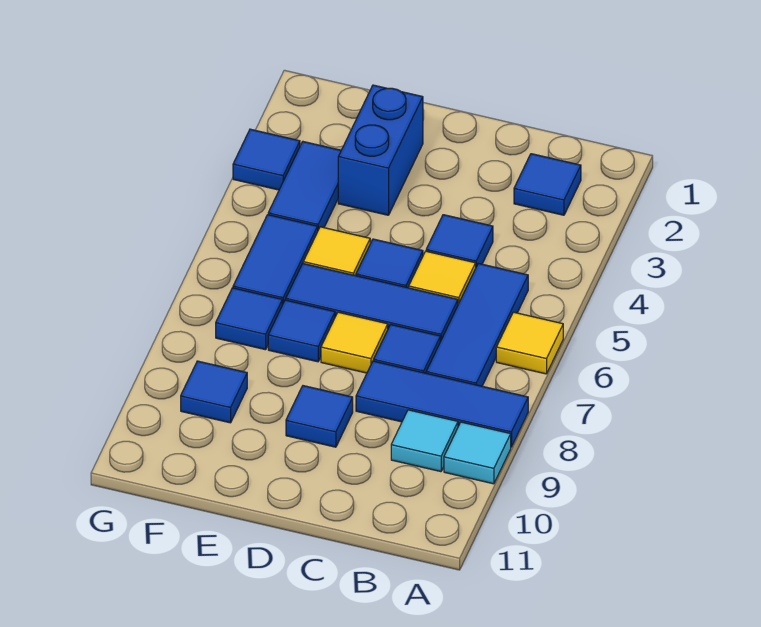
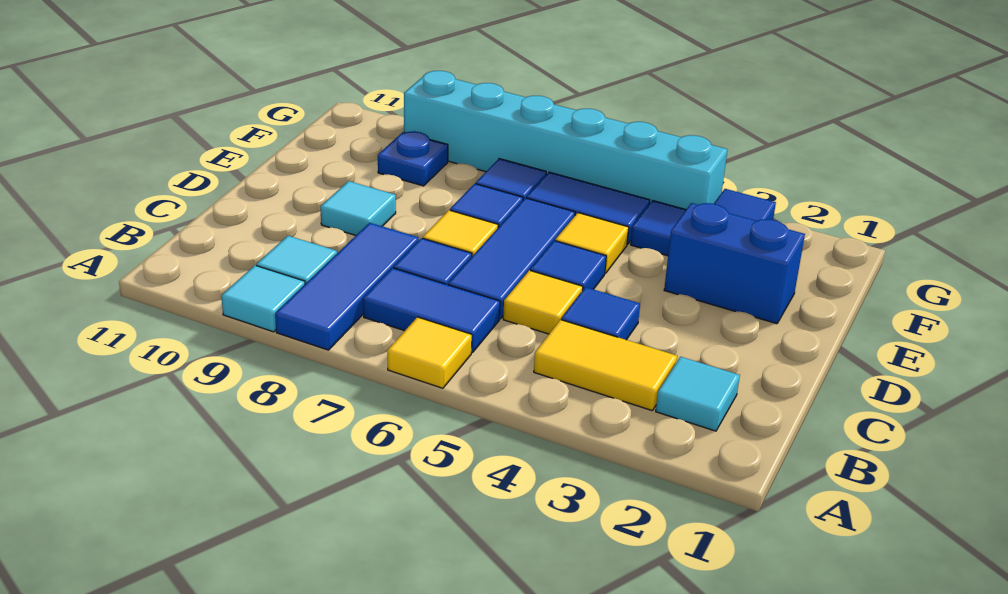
blue tile B2 level 1 -> cyan tile B2 level 1
none -> yellow tile B3:B4 level 1
blue tile B5:B7 level 1 -> blue tile B6:B7 level 1
blue tile D9 level 1 -> cyan tile D9 level 1
blue tile F9 level 1 -> blue plate F9 level 1
none -> cyan brick G4:G9 level 1

